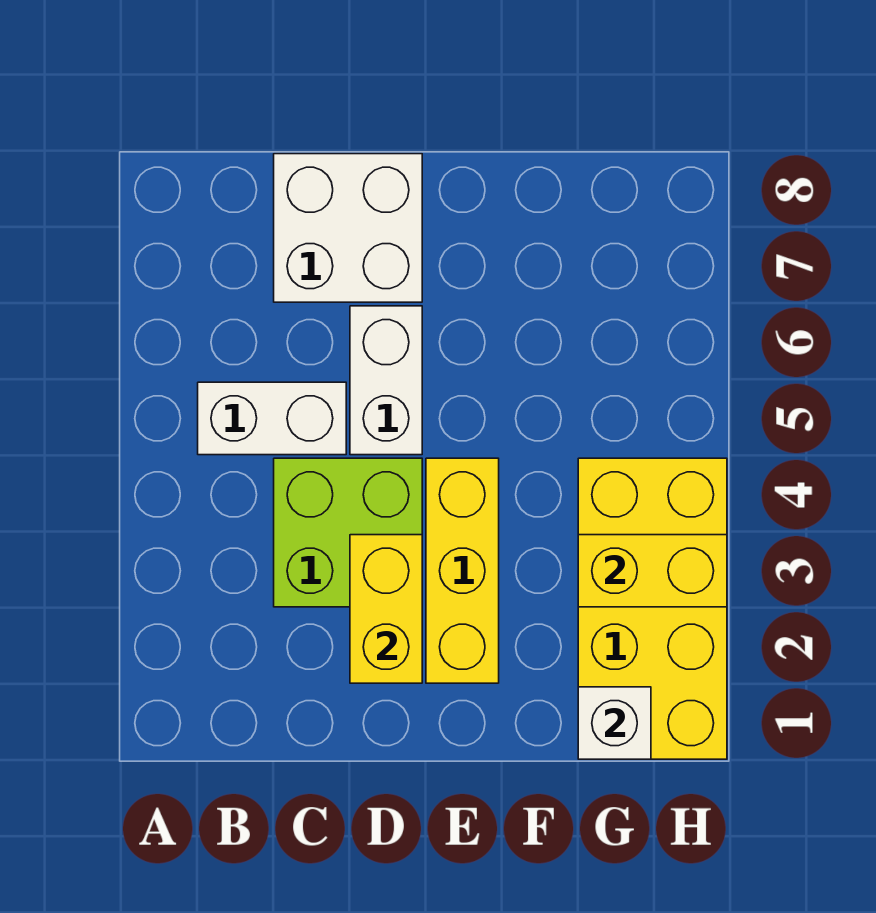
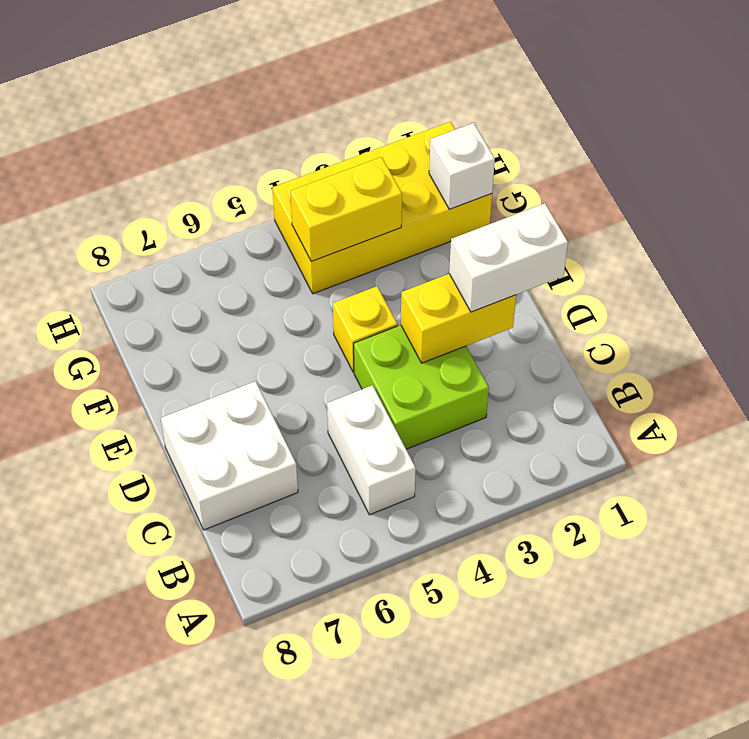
white brick D5:D6 level 1 -> white brick D1:D2 level 3
yellow brick E2:E4 level 1 -> yellow brick E4 level 1
yellow brick G3:H3 level 2 -> yellow brick G3:G4 level 2

